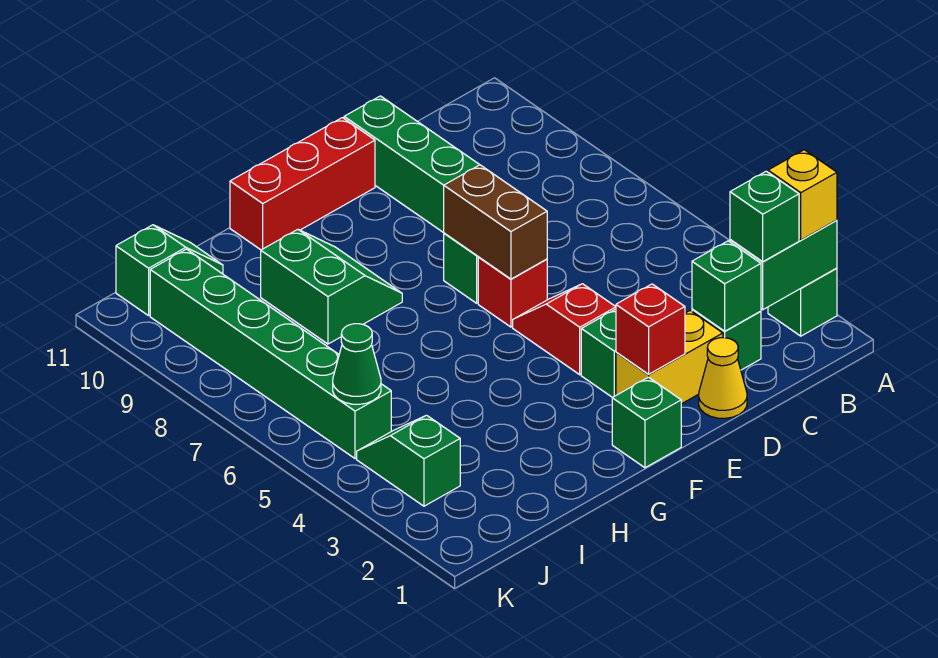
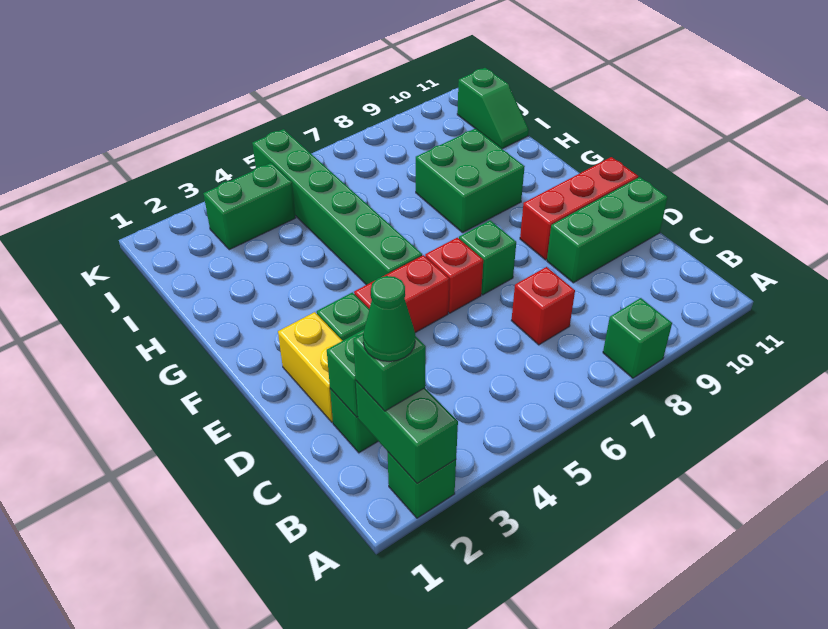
yellow brick A2 level 3 -> none
yellow cone D1 level 1 -> none
red brick E2 level 2 -> red brick C7 level 1
red slope E4:E5 level 1 top 4 -> red brick E4:E5 level 1
brown brick E6:E7 level 2 -> none
red brick E11:G11 level 1 -> red brick E9:E11 level 1
green brick F1 level 1 -> green brick A8 level 1
green slope G8:H9 level 1 top H -> green brick G8:H9 level 1
green slope J3:J4 level 1 top 3 -> green brick J3:J4 level 1
green brick J5:J10 level 1 -> green brick F5:K5 level 1
green cone J5 level 2 -> green cone B2 level 4

